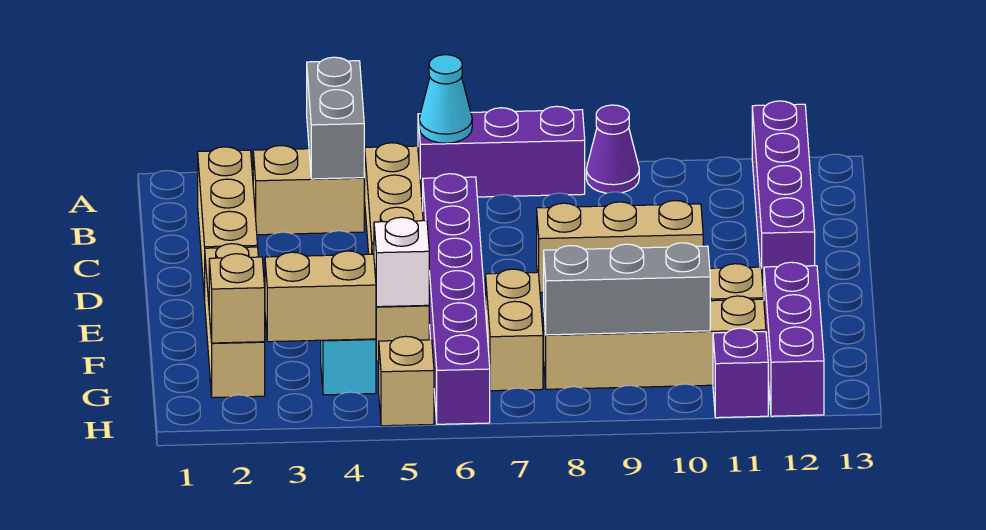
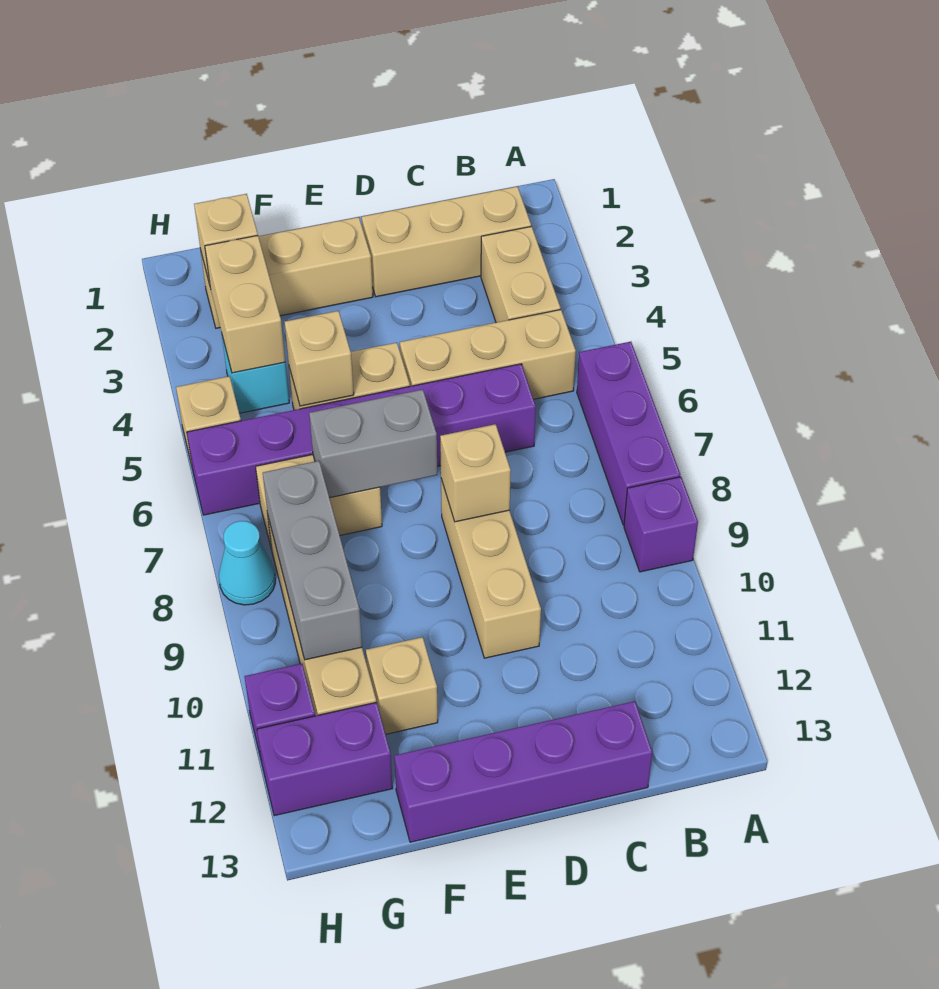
grey brick A4:B4 level 2 -> grey brick E7:F7 level 2
cyan cone A6 level 2 -> cyan cone H8 level 1
purple cone A9 level 1 -> purple brick A9 level 1
purple brick A12:D12 level 1 -> purple brick C13:F13 level 1
none -> tan brick D8 level 2
white brick F5 level 2 -> tan brick F5 level 2
purple brick F12:H12 level 1 -> purple brick G12:H12 level 1

